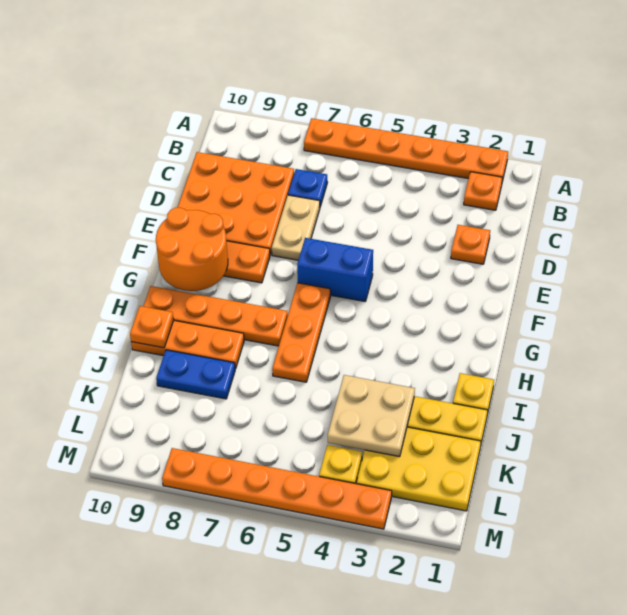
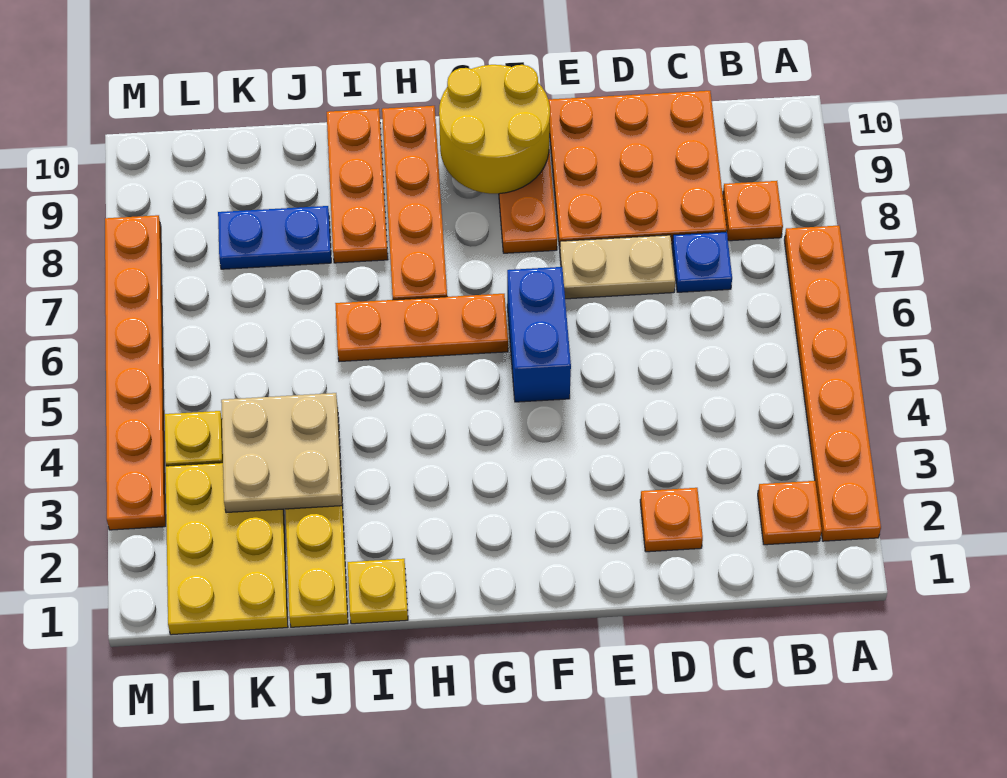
orange round brick F9:G10 level 2 -> yellow round brick F9:G10 level 2
orange plate I10 level 2 -> orange plate B8 level 1
blue plate J8:J9 level 1 -> blue plate J8:K8 level 1

